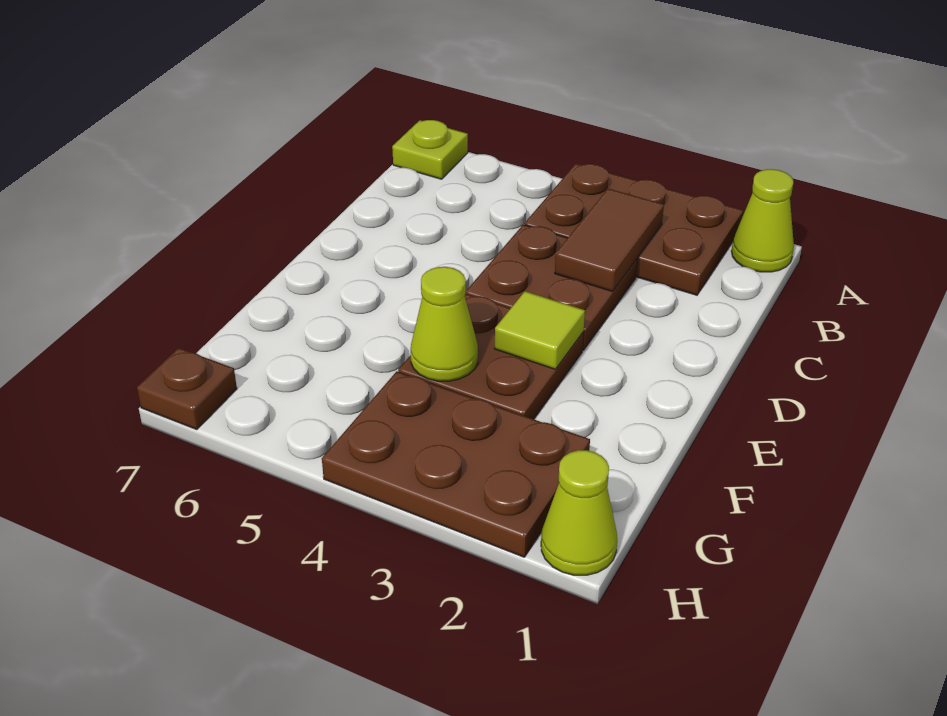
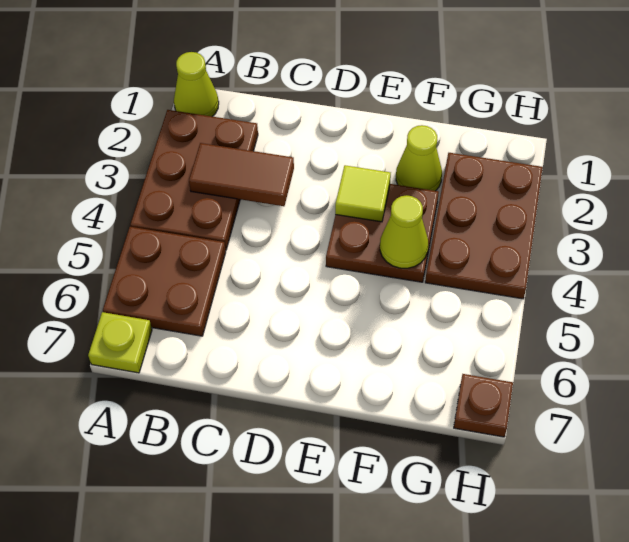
brown plate C3:D4 level 1 -> brown plate A5:B6 level 1
lime cone H1 level 1 -> lime cone F2 level 1

